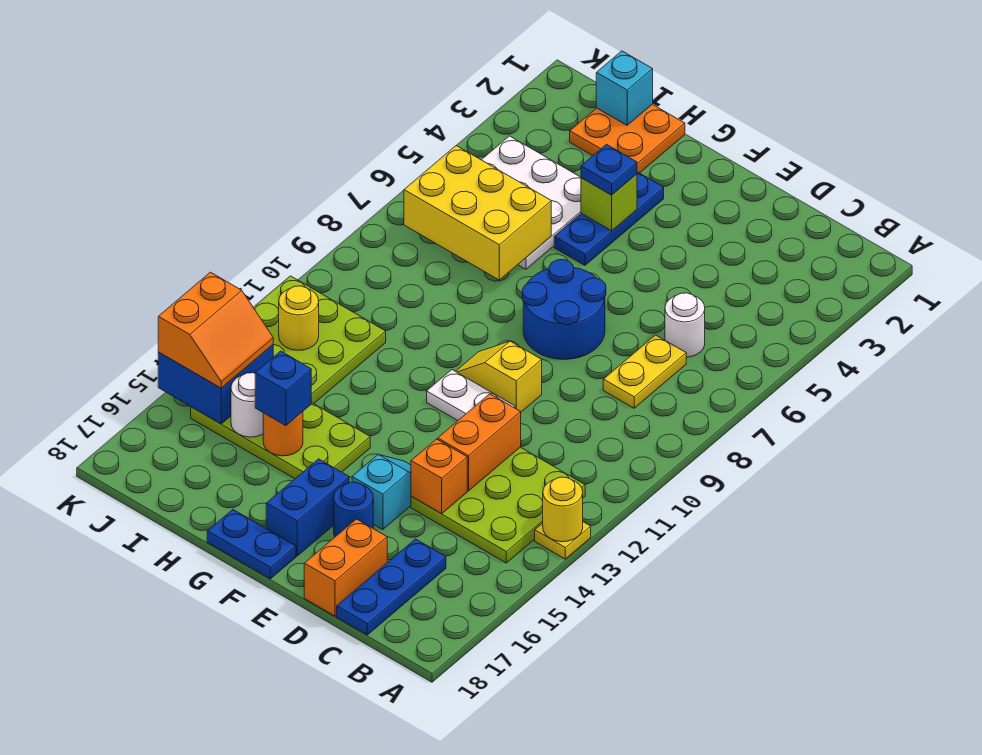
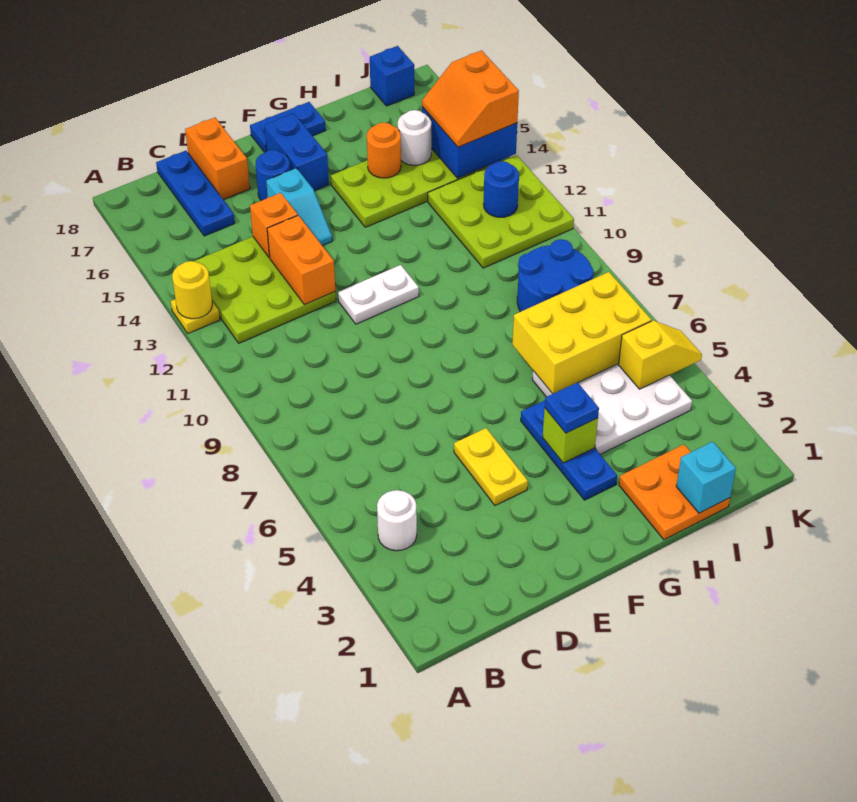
white round brick C6 level 1 -> white round brick B4 level 1
yellow plate C7:C8 level 1 -> yellow plate E4:E5 level 1
blue round brick E7:F8 level 1 -> blue round brick I8:J9 level 1
yellow slope E10:F10 level 1 top E -> yellow slope J5:K5 level 2 top J
blue brick H15 level 3 -> blue brick J18 level 1
yellow round brick J12 level 2 -> blue round brick J12 level 2

